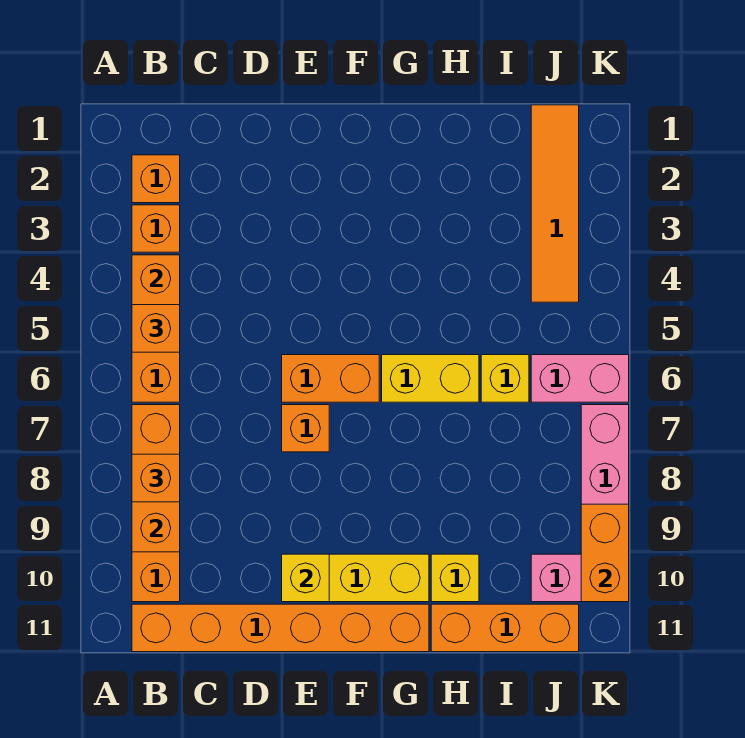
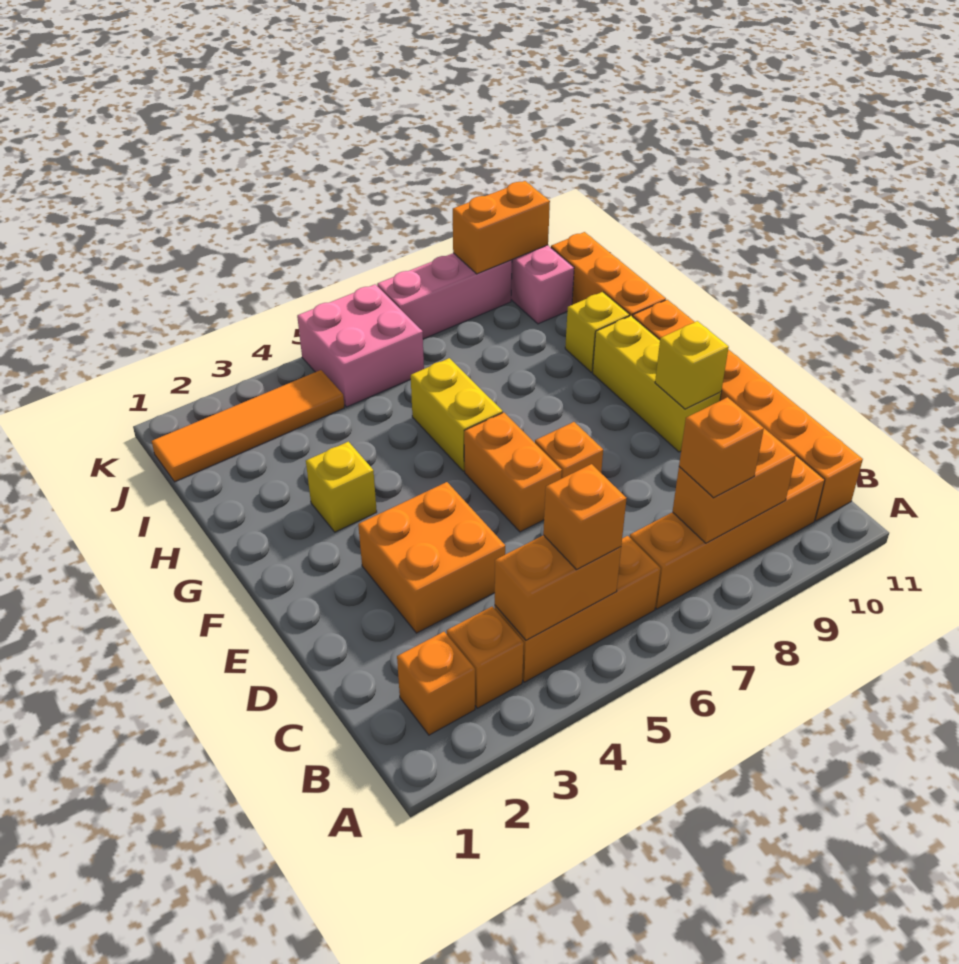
none -> orange brick D3:E4 level 1
yellow brick I6 level 1 -> yellow brick G3 level 1
pink brick J6:K6 level 1 -> pink brick J5:K6 level 1

